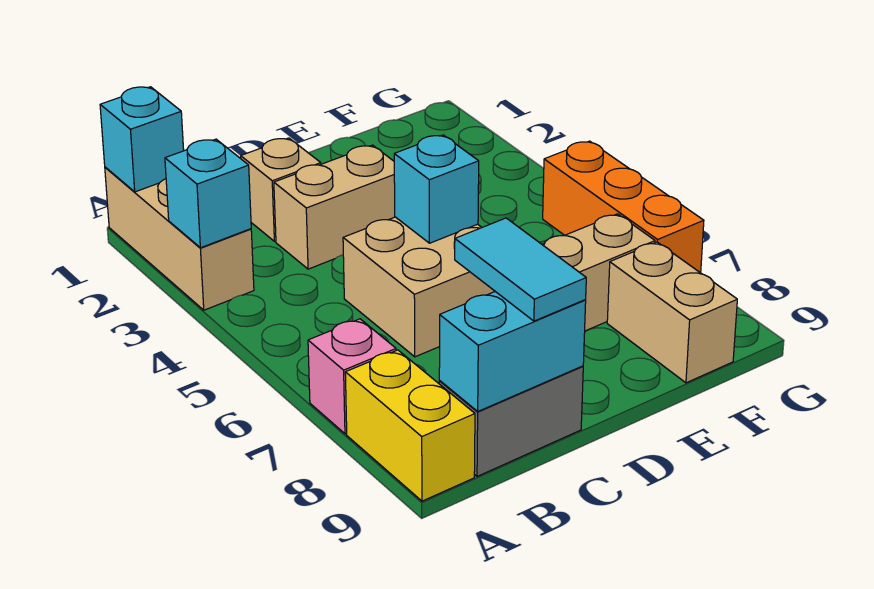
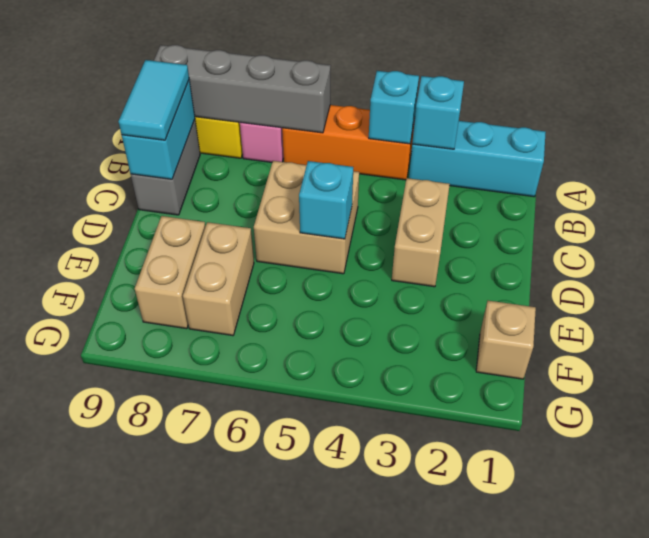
tan brick A1:A3 level 1 -> cyan brick A1:A3 level 1
cyan brick A1 level 2 -> cyan brick A4 level 2
none -> grey brick A6:A9 level 2
tan brick C2 level 1 -> tan brick F1 level 1
cyan tile C8:C9 level 3 -> cyan tile B9:C9 level 3
tan brick F8:F9 level 1 -> tan brick E8:F8 level 1
orange brick G5:G7 level 1 -> orange brick A4:A6 level 1

